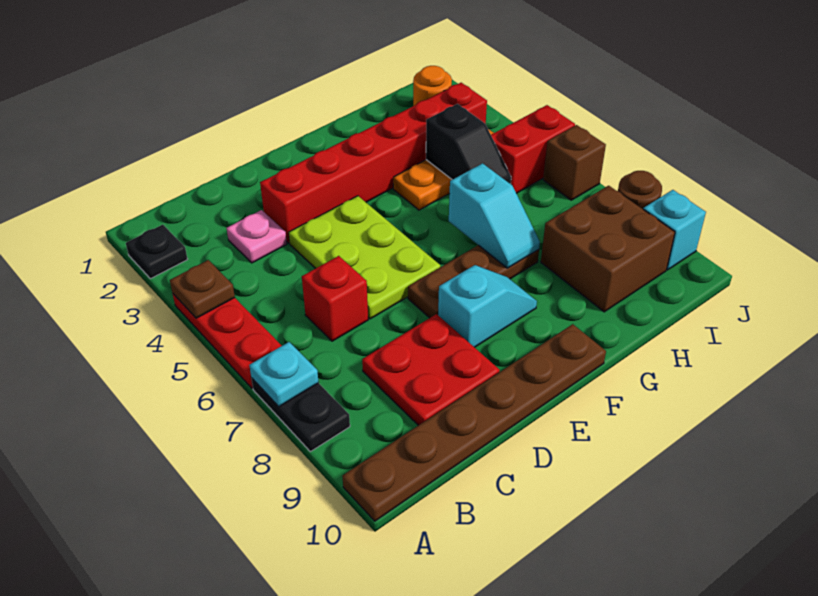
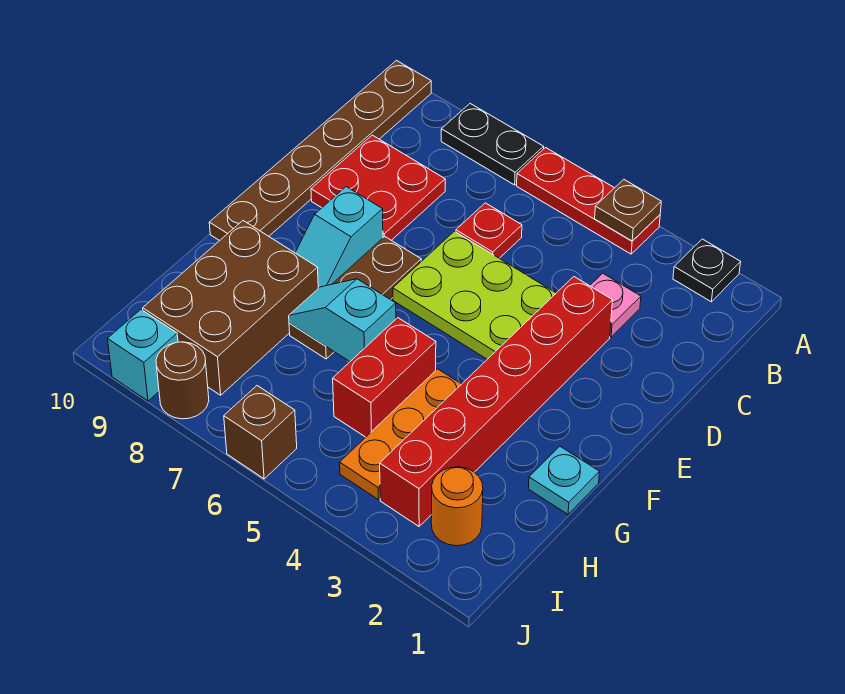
cyan plate A7 level 2 -> cyan plate G1 level 1
red brick C6 level 1 -> red plate C6 level 1
black slope H4:H5 level 2 top 4 -> none
brown brick H8:I9 level 1 -> brown brick G8:I9 level 1
red brick I5:J5 level 1 -> red brick G5:H5 level 1

